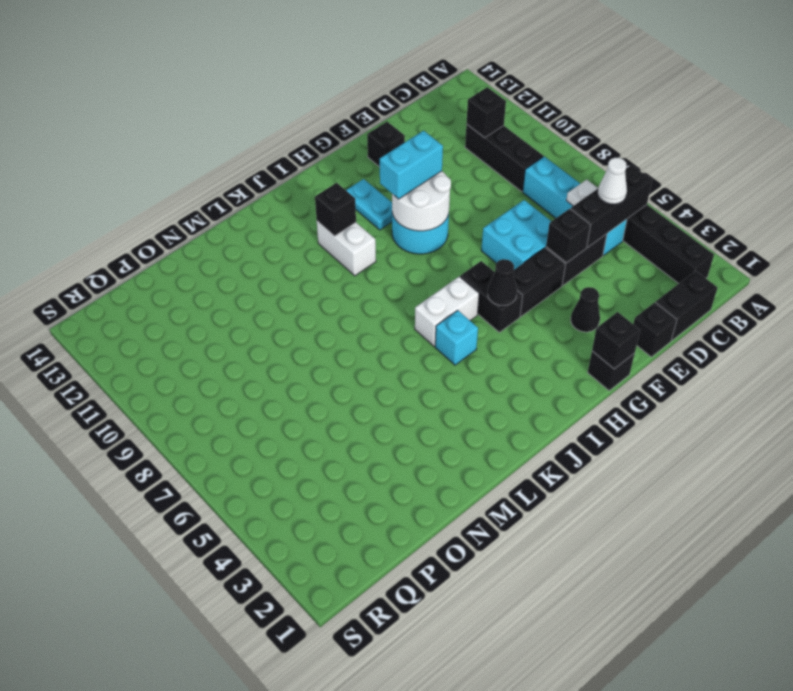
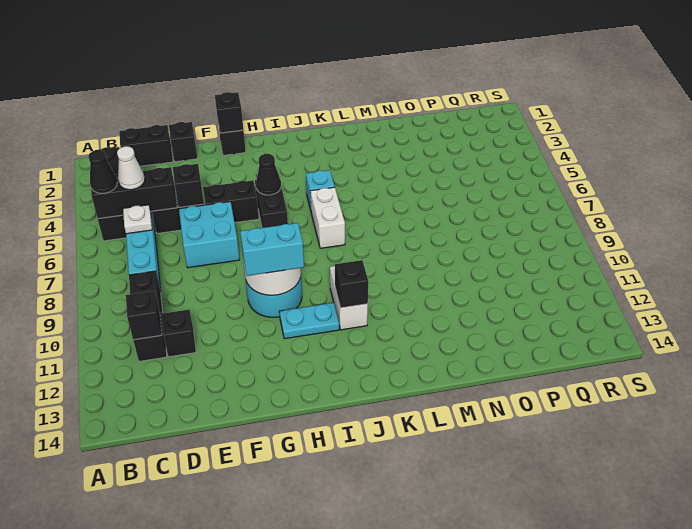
black cone F3 level 1 -> black cone B5 level 3
black brick F13 level 1 -> black brick D11 level 1
cyan plate H11:H12 level 1 -> cyan plate H11:I11 level 1
white brick I6:J6 level 1 -> white brick J6:J7 level 1

